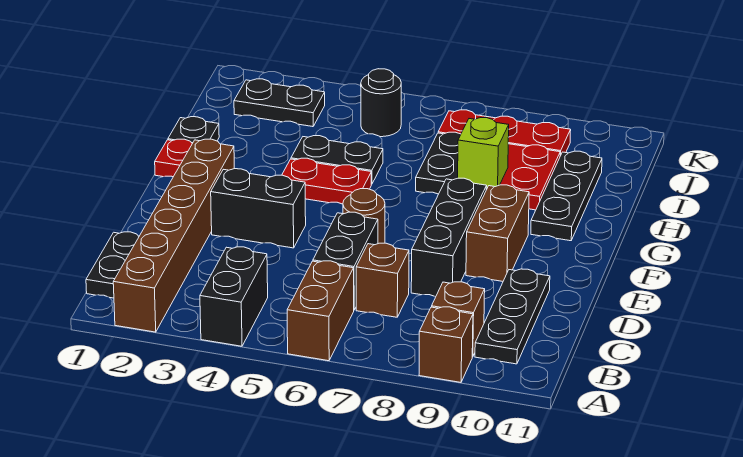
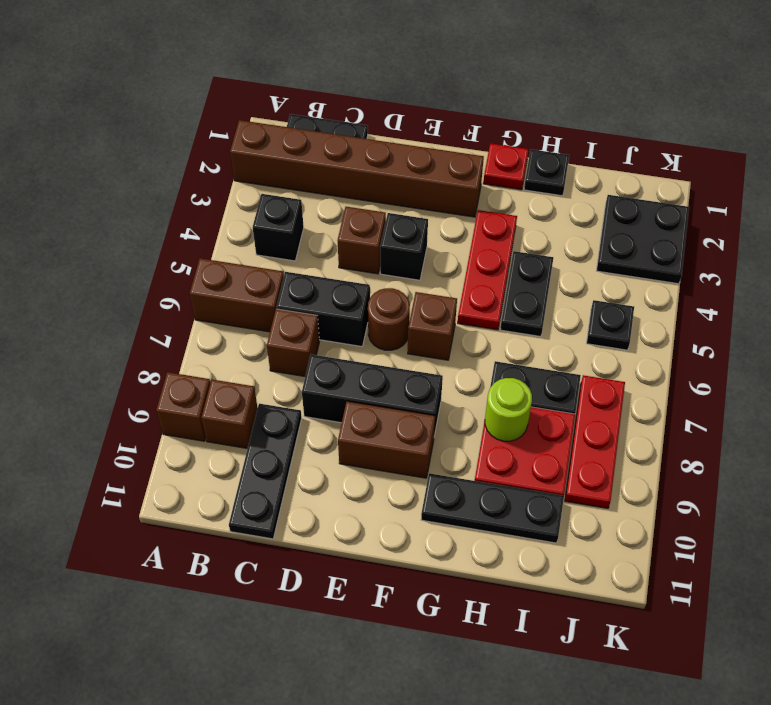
black brick A4:B4 level 1 -> black brick B4 level 1
black plate B10:D10 level 1 -> black plate C9:C11 level 1
none -> brown brick D4 level 1
black brick E3:E4 level 1 -> black brick E4 level 1
none -> brown brick F6 level 1
red plate G4:G5 level 1 -> red plate G3:G5 level 1
lime brick H8 level 2 -> lime round brick H8 level 2
black plate J2:J3 level 1 -> black plate J2:K3 level 1
black round brick J5 level 1 -> black plate J5 level 1

